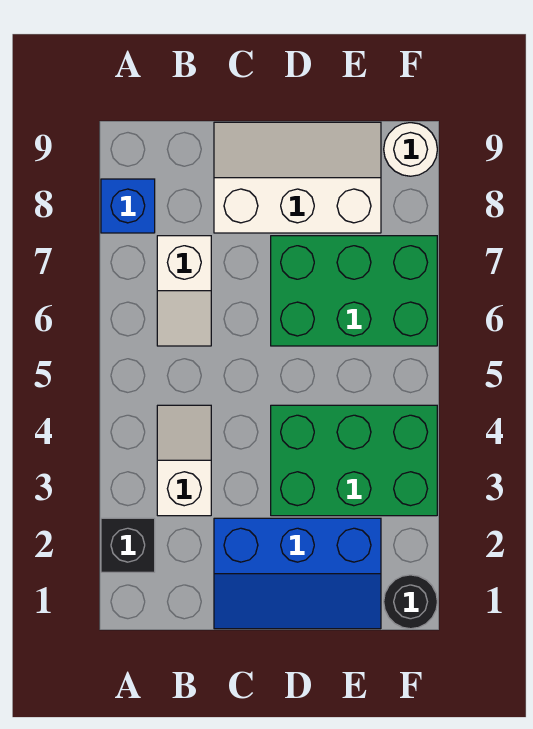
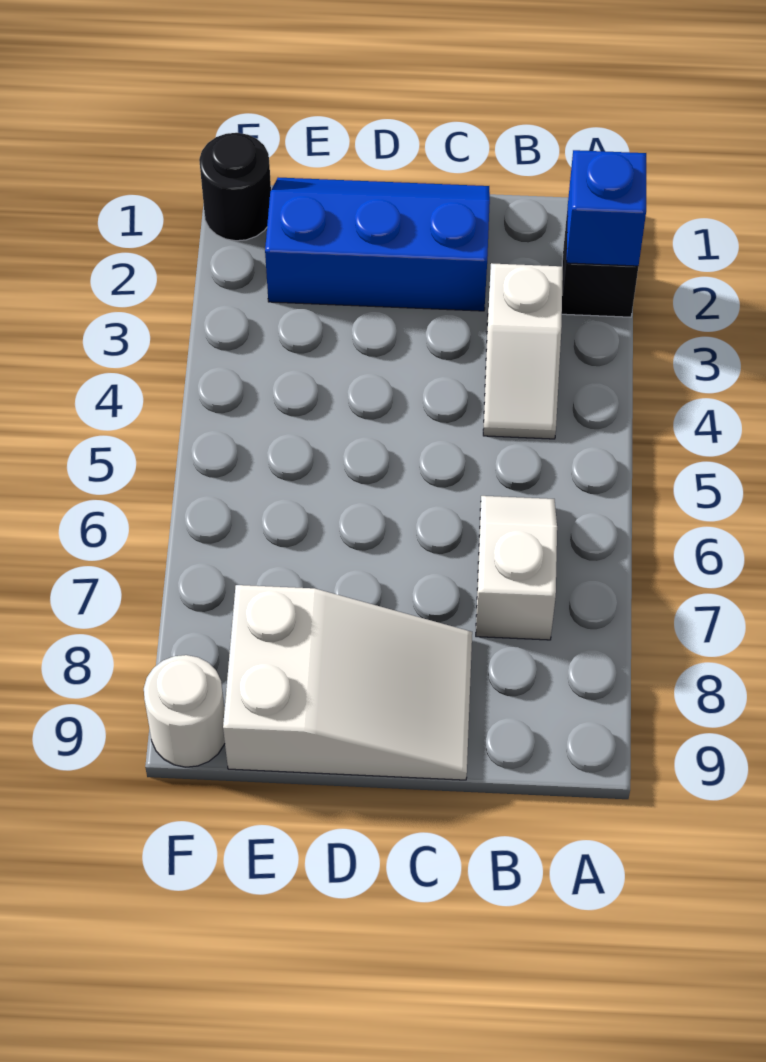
blue brick A8 level 1 -> blue brick A2 level 2
white slope C8:E9 level 1 top 8 -> white slope C8:E9 level 1 top E
green brick D3:F4 level 1 -> none
green brick D6:F7 level 1 -> none

